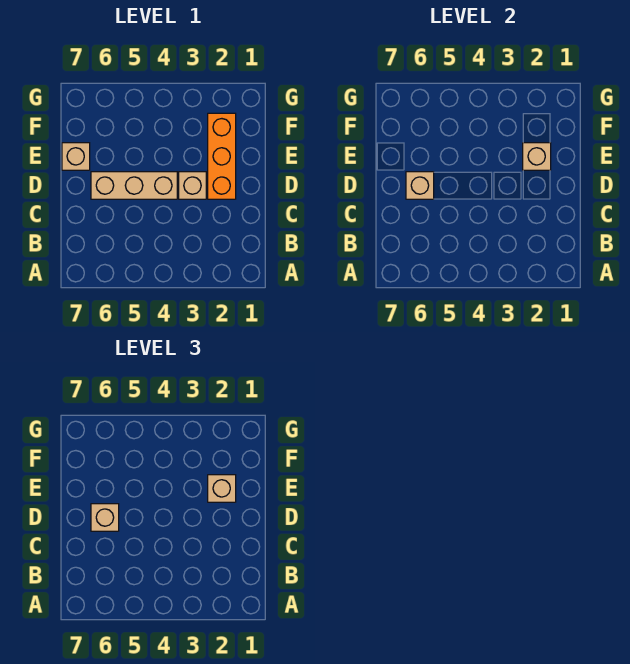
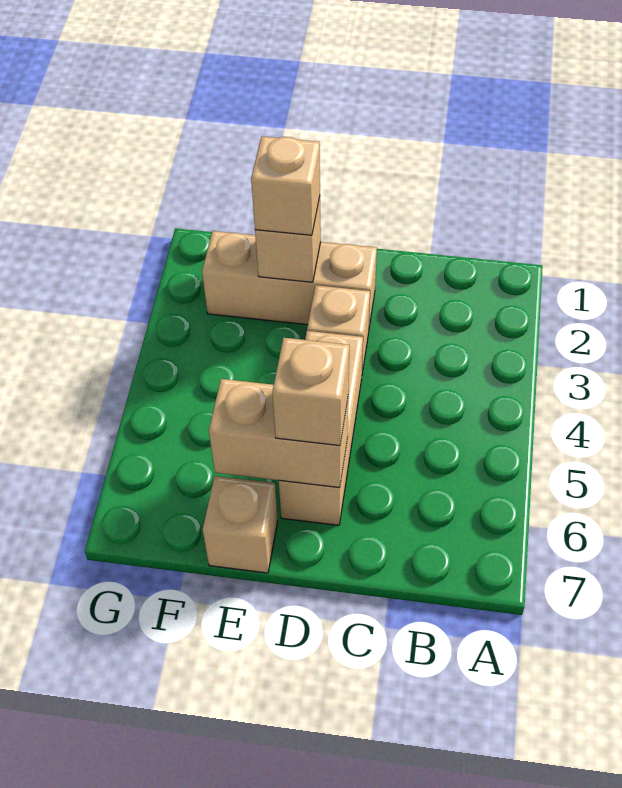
orange brick D2:F2 level 1 -> tan brick D2:F2 level 1
tan brick D6 level 2 -> tan brick D6:E6 level 2

